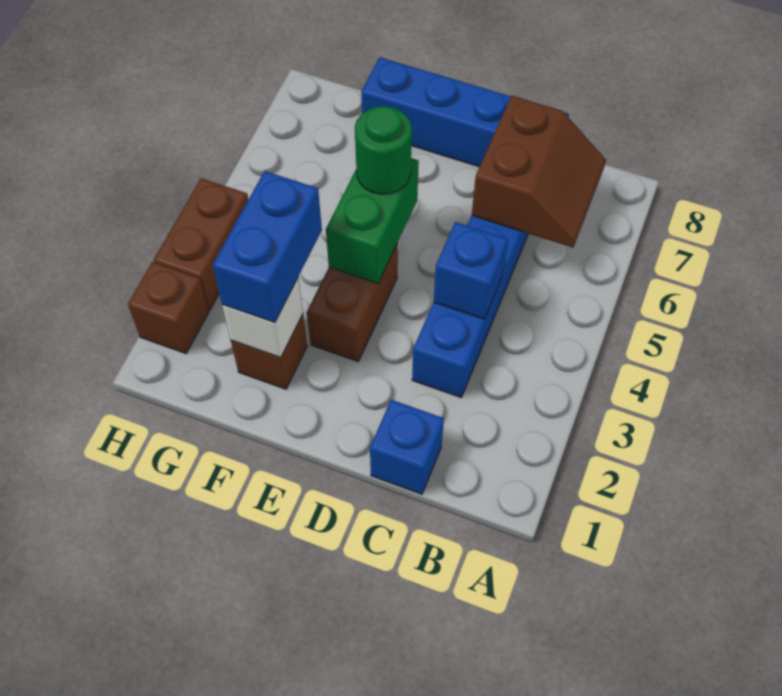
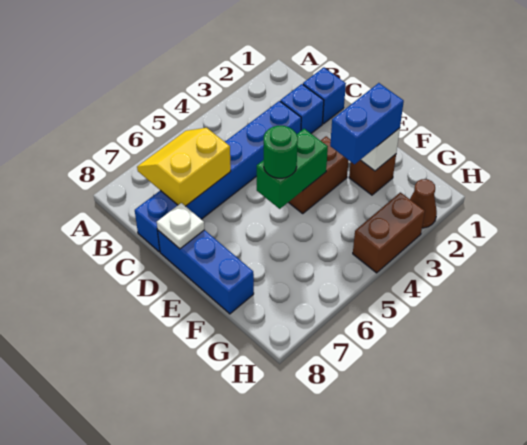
brown slope B6:C7 level 2 top C -> yellow slope B6:C7 level 2 top C
blue brick C4 level 2 -> blue brick C2 level 1
none -> white plate D8 level 2
brown brick H2 level 1 -> brown cone H2 level 1

